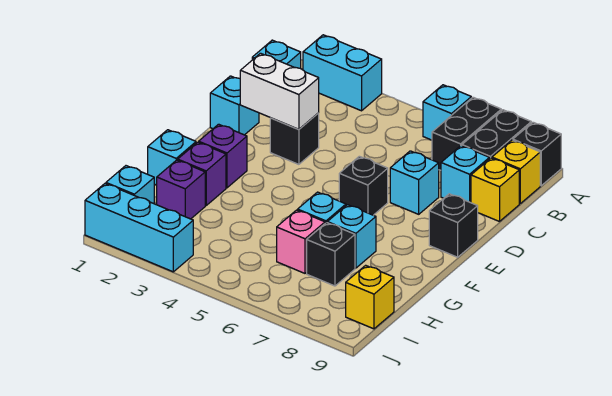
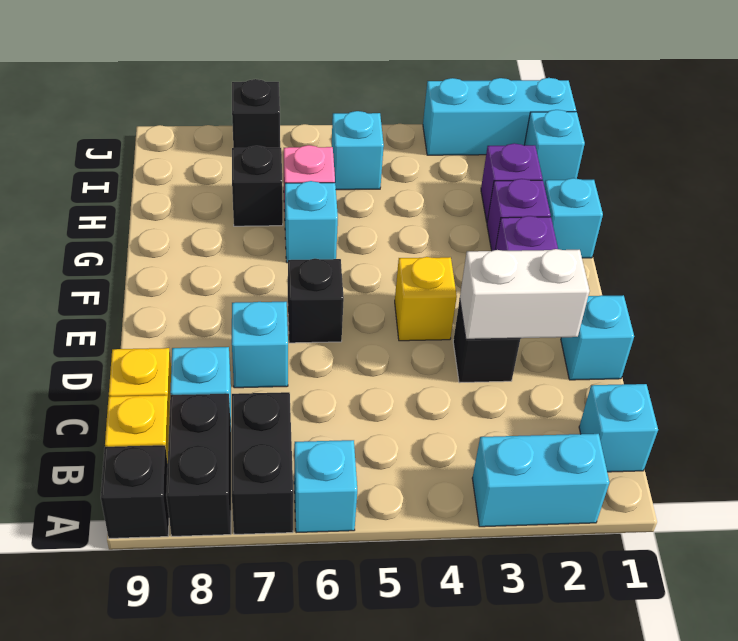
black brick E9 level 1 -> black brick J7 level 1
cyan brick G7 level 1 -> cyan brick I5 level 1
yellow brick I9 level 1 -> yellow brick E4 level 1

